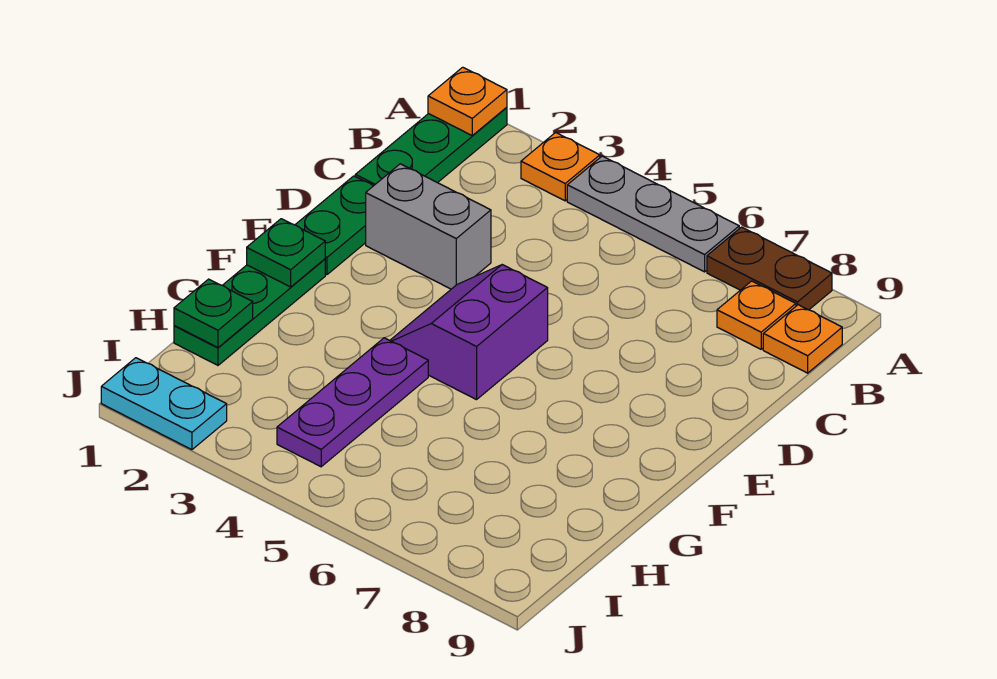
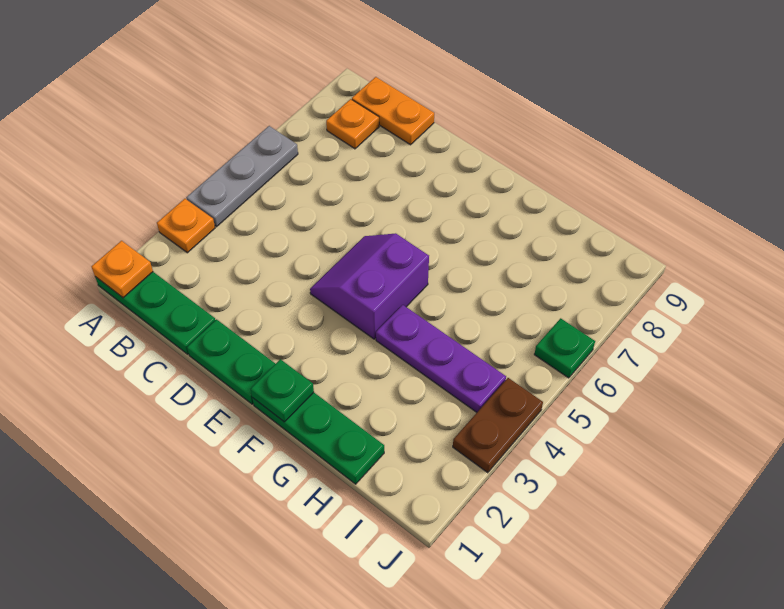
brown plate A7:A8 level 1 -> brown plate J3:J4 level 1
orange plate B9 level 1 -> orange plate B9:C9 level 1
grey brick D2:D3 level 1 -> none
purple slope E4:F5 level 1 top 5 -> purple slope E4:F5 level 1 top F
green plate H1 level 2 -> green plate J6 level 1
cyan plate J1:J2 level 1 -> none

